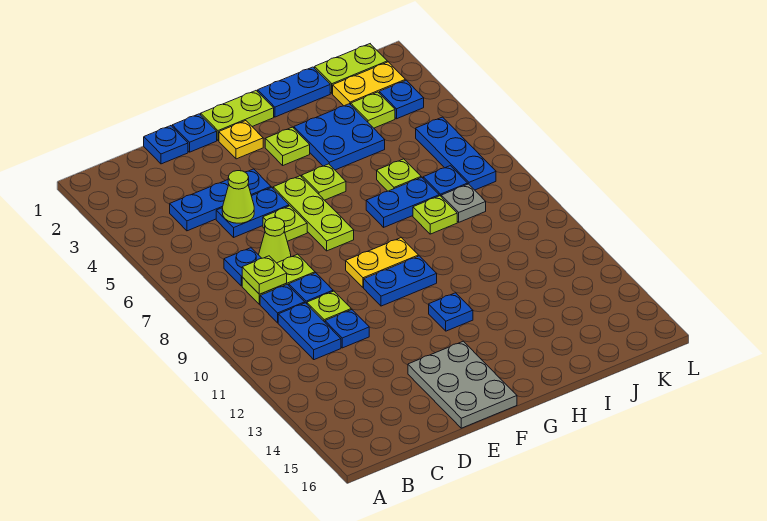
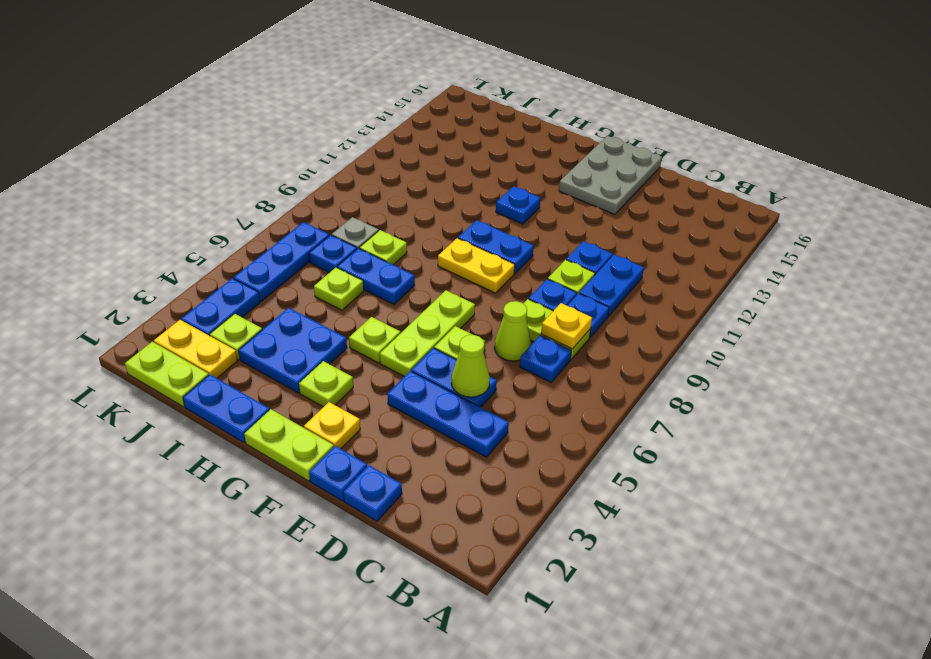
lime plate C8 level 2 -> yellow plate C8 level 2
blue plate K3 level 1 -> blue plate K3:K4 level 1

